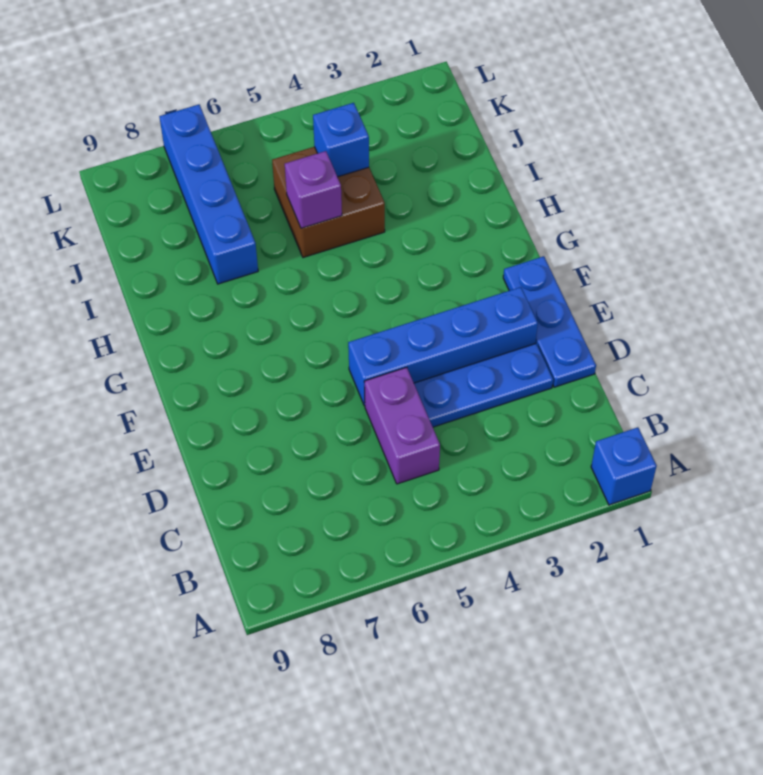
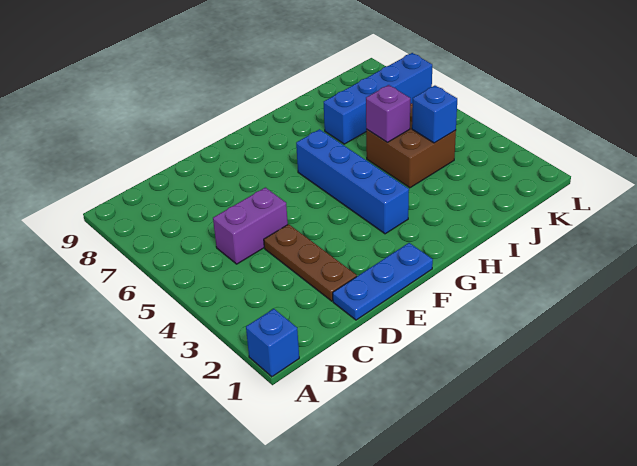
blue plate D2:D4 level 1 -> brown plate D2:D4 level 1
blue brick E2:E5 level 1 -> blue brick G3:G6 level 1

